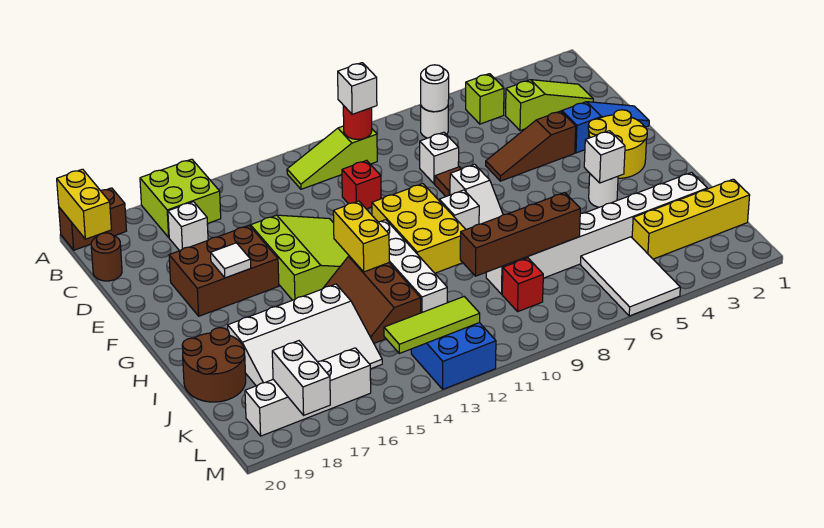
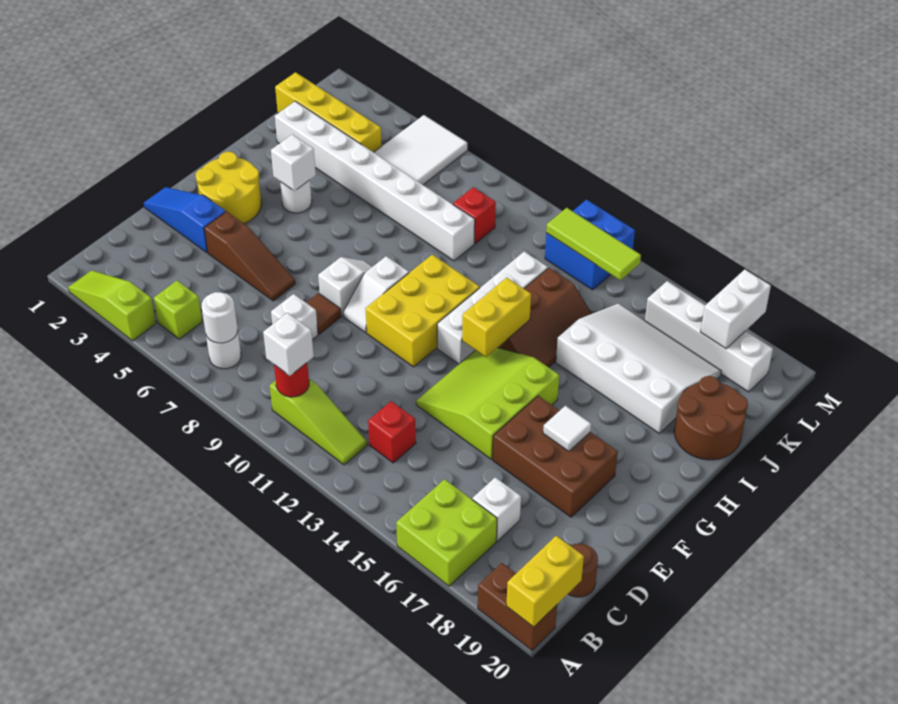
lime slope C2:C4 level 1 top 4 -> lime slope A2:A4 level 1 top 4
red brick D11 level 1 -> red brick C13 level 1
brown brick J7:J10 level 2 -> none

